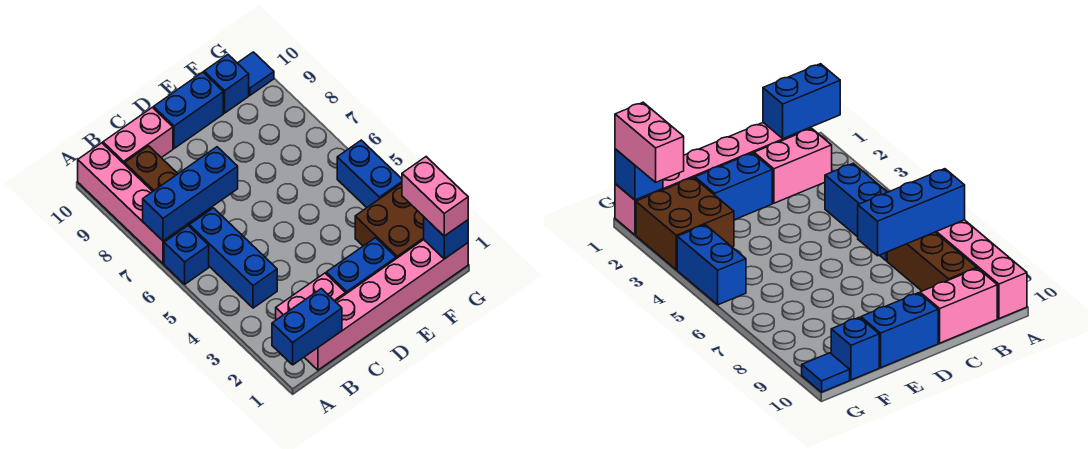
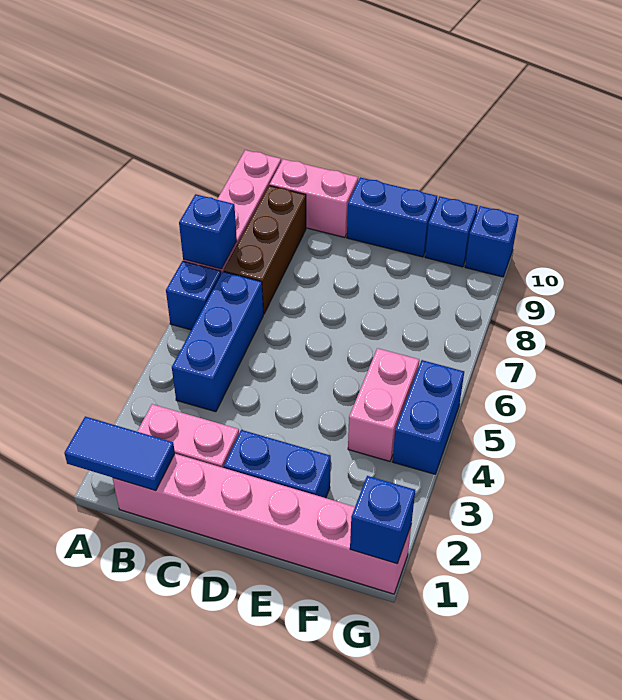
blue brick A1:B1 level 2 -> blue tile A1:B1 level 2
blue brick A7:C7 level 2 -> blue brick A7 level 2
brown brick F2:G3 level 1 -> none
pink brick G1:G2 level 3 -> pink brick F4:F5 level 1
blue tile G10 level 1 -> blue brick G10 level 1

